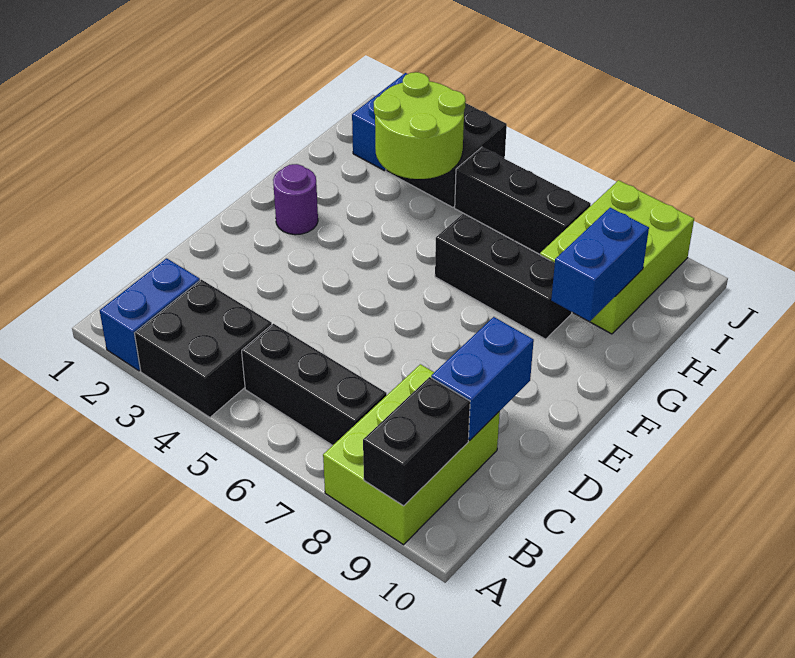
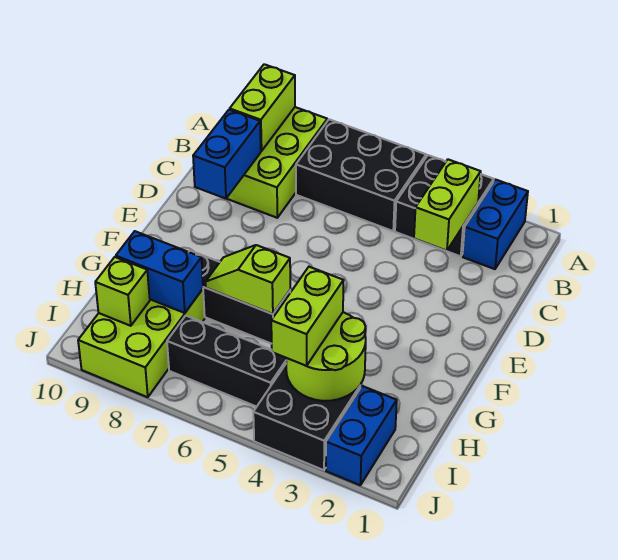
black brick A9:B9 level 2 -> lime brick A9:B9 level 2
none -> lime brick B3:C3 level 2
black brick B5:B7 level 1 -> black brick A5:B7 level 1
purple round brick F2 level 1 -> none
none -> lime slope G6:G7 level 2 top 6
blue brick G9:H9 level 2 -> blue brick H8:H9 level 2
none -> lime brick H4:I4 level 3
none -> lime brick I9 level 2

